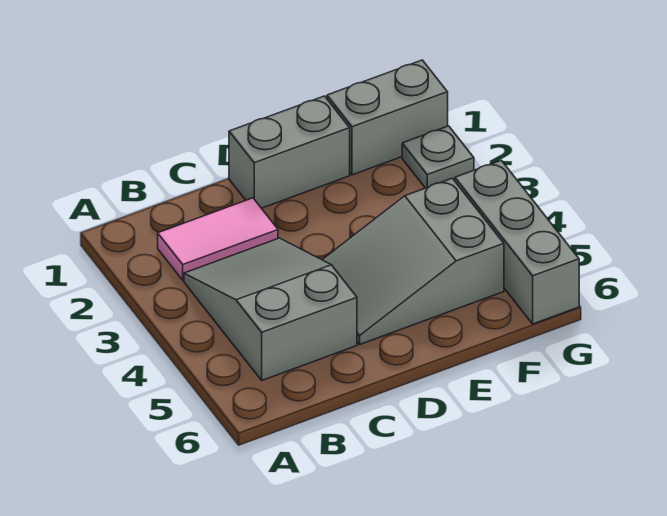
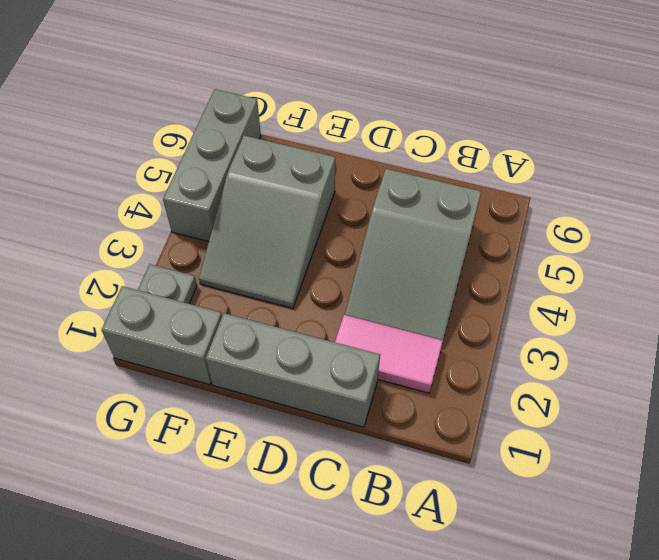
grey brick D1:E1 level 1 -> grey brick C1:E1 level 1
grey slope D4:F5 level 1 top F -> grey slope E3:F5 level 1 top 5

